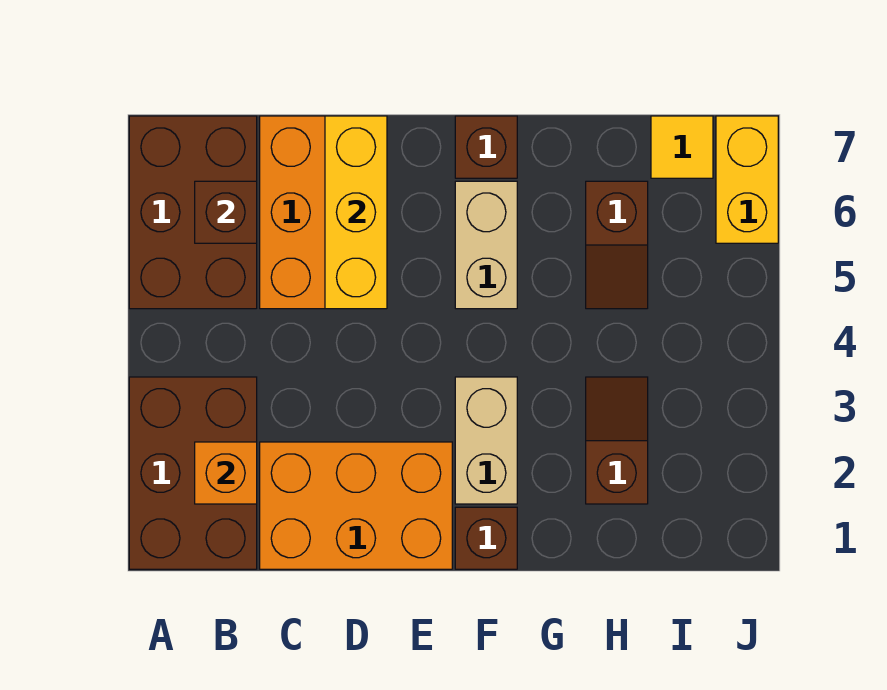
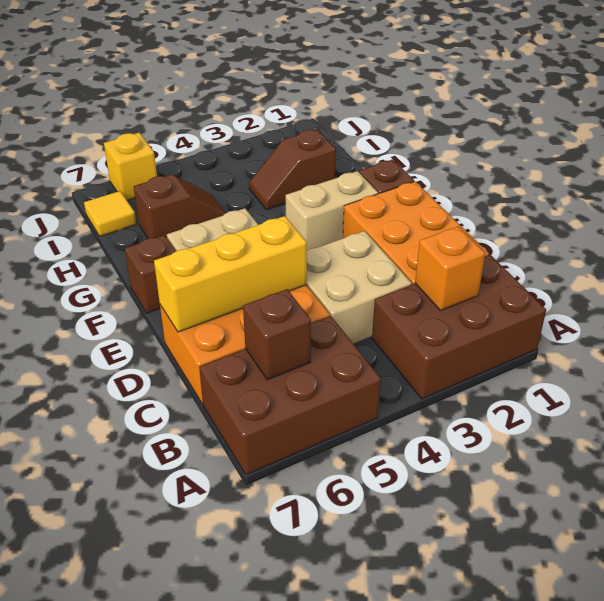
none -> tan brick C3:D4 level 1
yellow brick J6:J7 level 1 -> yellow brick J6 level 1

